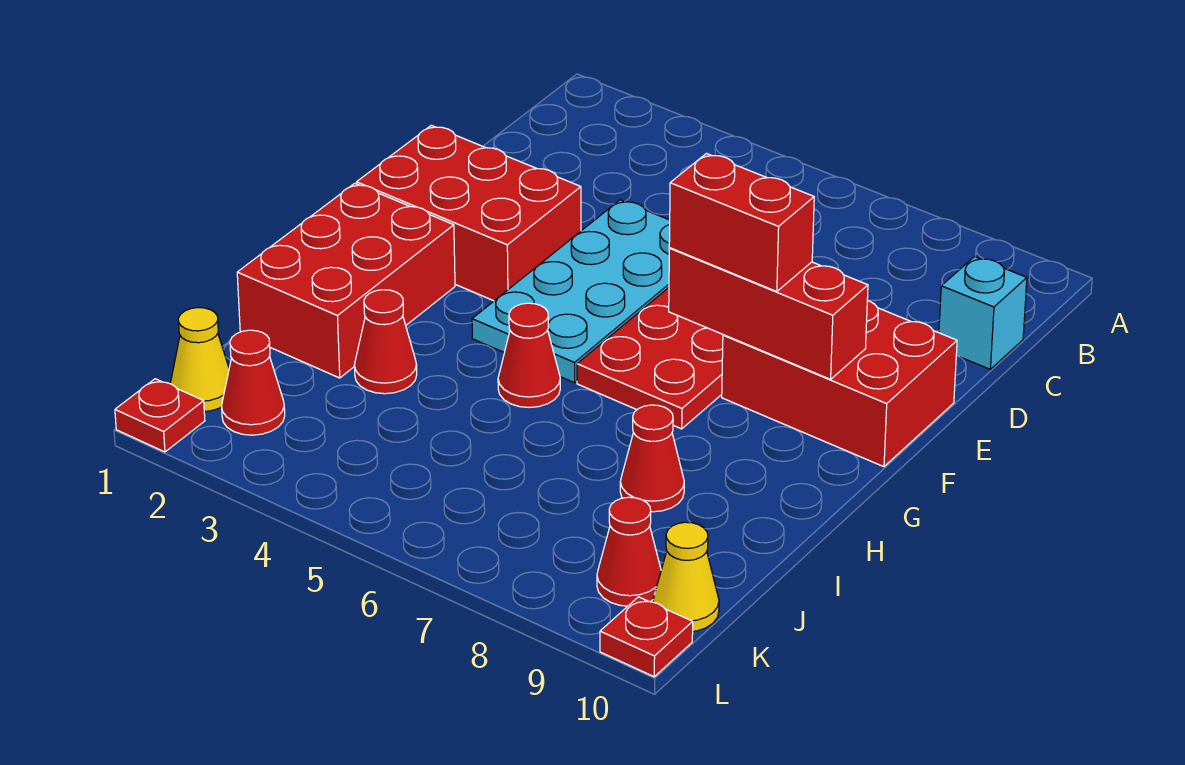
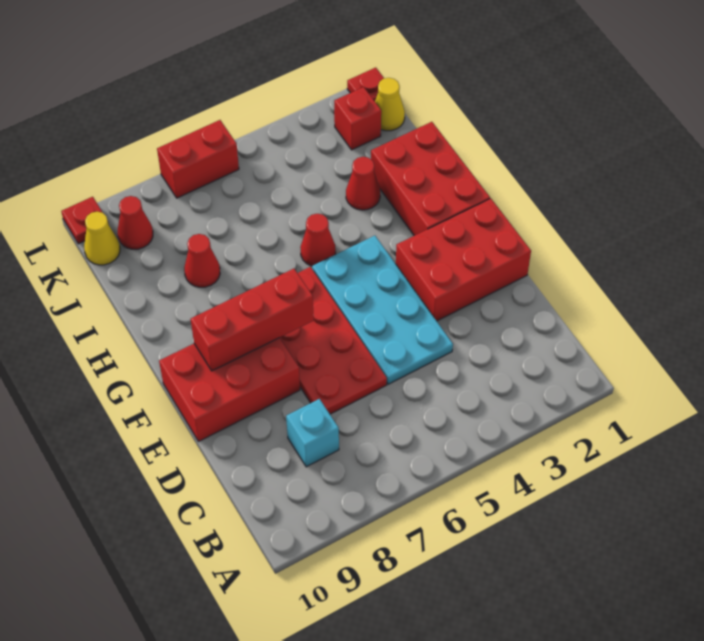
cyan brick C10 level 1 -> cyan brick C8 level 1
red brick F7:F8 level 3 -> red brick L6:L7 level 1
red cone K2 level 1 -> red brick K2 level 1

